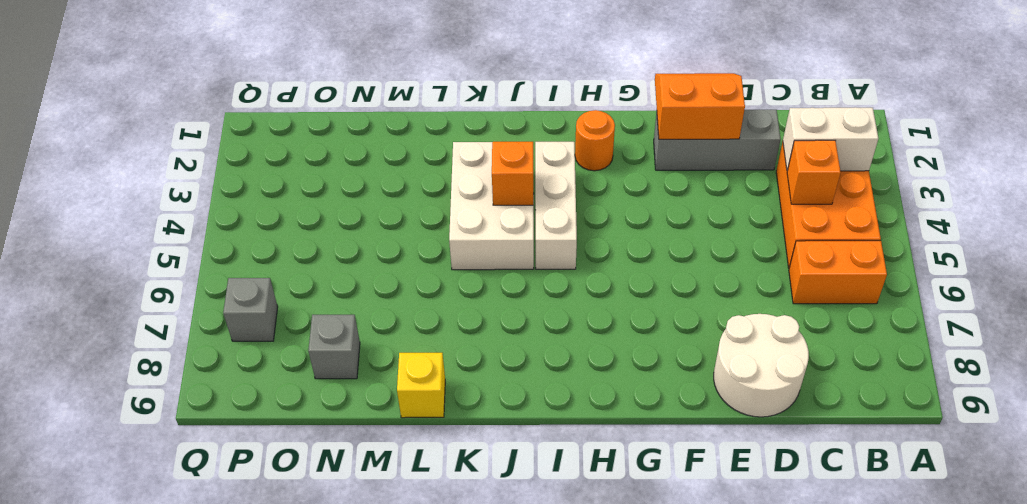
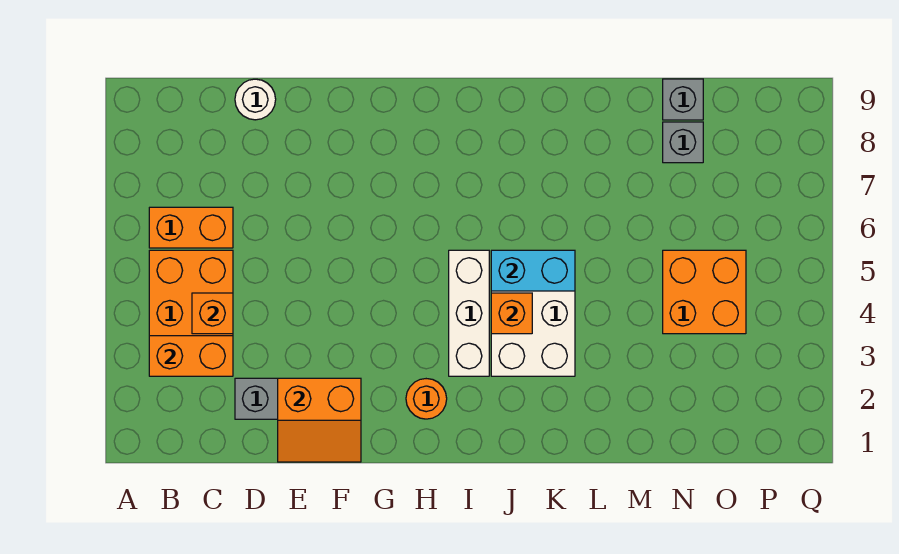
white brick B3:C3 level 2 -> orange brick B3:C3 level 2
white round brick D8:E9 level 1 -> white round brick D9 level 1
none -> cyan brick J5:K5 level 2
yellow brick L9 level 1 -> none
none -> orange brick N4:O5 level 1
grey brick P7 level 1 -> grey brick N9 level 1

